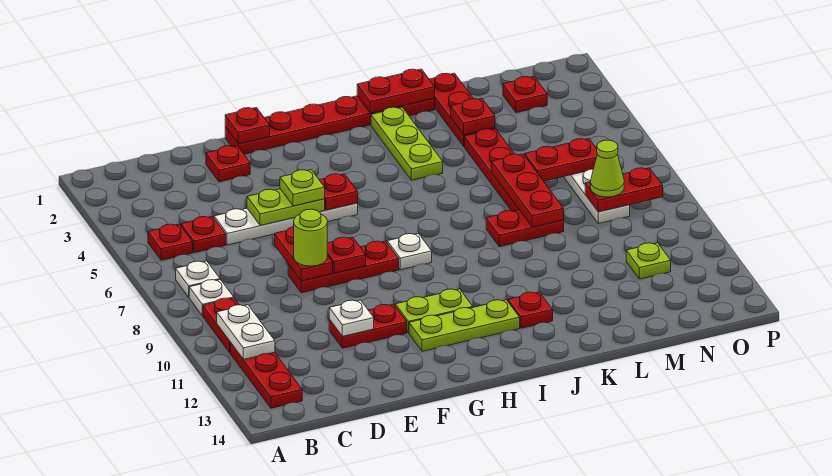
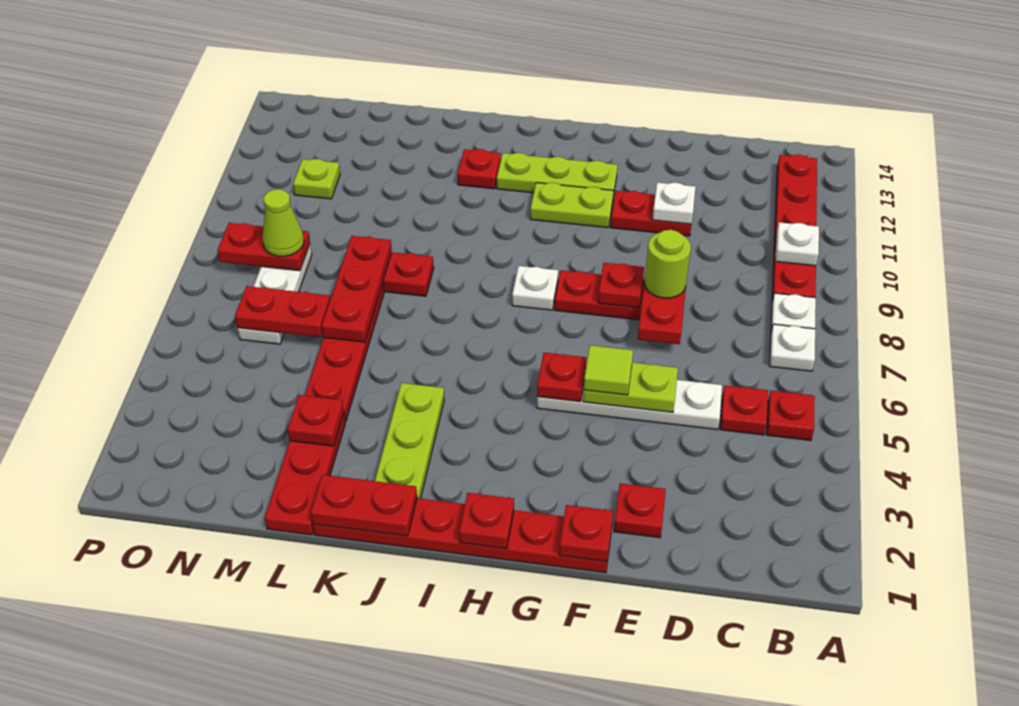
white plate B10:B11 level 2 -> white plate B10 level 2
lime plate F5 level 3 -> lime tile F5 level 3
red plate N2 level 1 -> red plate H1 level 2

